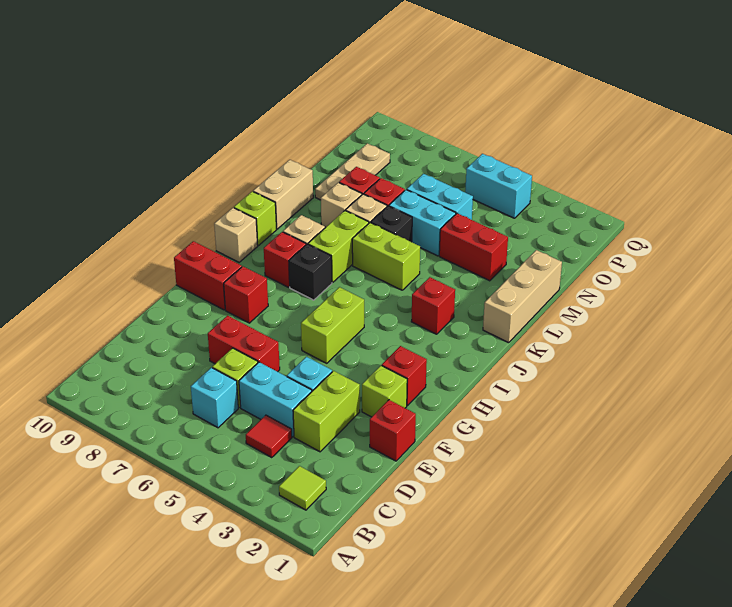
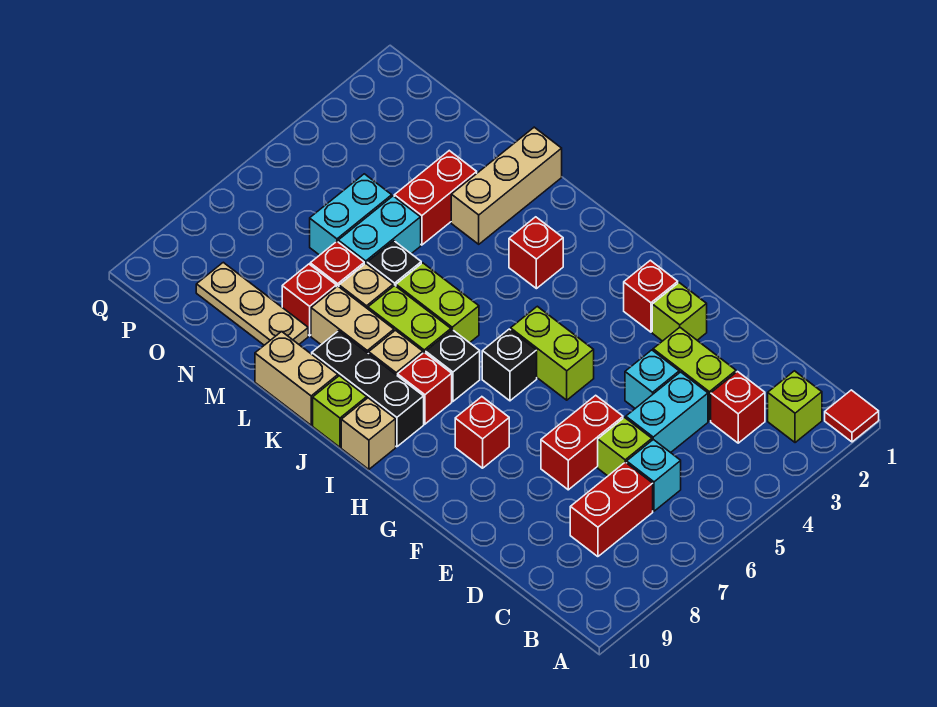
lime tile B2 level 1 -> lime brick B2 level 1
red tile C4 level 1 -> red tile A1 level 1
red brick E1 level 1 -> red brick C3 level 1
red brick G9:G10 level 1 -> red brick C7:C8 level 1
none -> black brick H6 level 1
none -> black brick I9:K9 level 1
tan brick K1:M1 level 1 -> tan brick L1:L3 level 1
lime brick K5:K6 level 1 -> lime brick J6:K6 level 1
tan brick L8 level 1 -> tan brick K8:L8 level 1
cyan brick P4:P5 level 1 -> none

